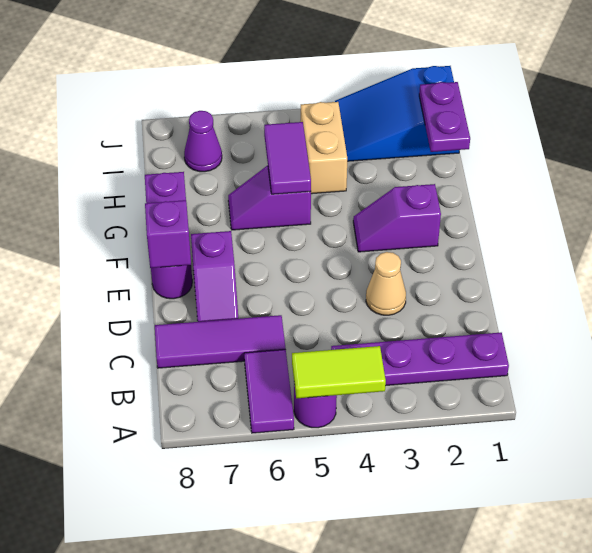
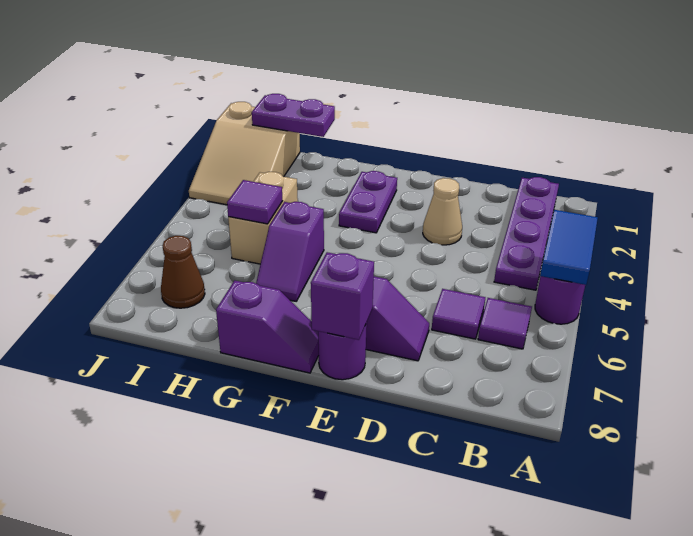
lime tile A4:A5 level 2 -> blue tile A4:A5 level 2
purple tile A6:B6 level 1 -> purple tile B6 level 1
purple tile C6:C8 level 1 -> purple tile C6 level 1
purple slope F2:F3 level 1 top 2 -> purple plate F2:F3 level 1
purple tile G5:H5 level 2 -> purple tile H5 level 2
tan brick H4:I4 level 1 -> tan brick H4:H5 level 1
blue slope I1:J3 level 1 top 1 -> tan slope I1:J3 level 1 top 1
purple cone I7 level 1 -> brown cone I7 level 1

